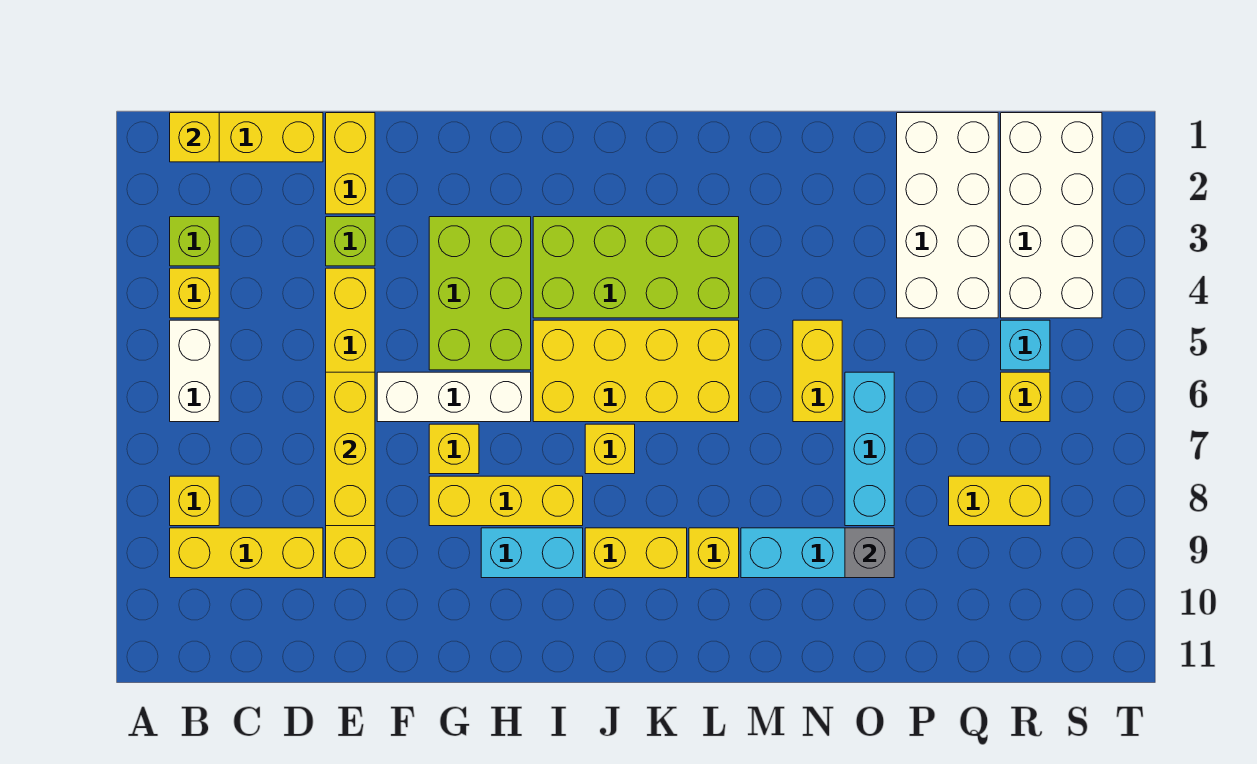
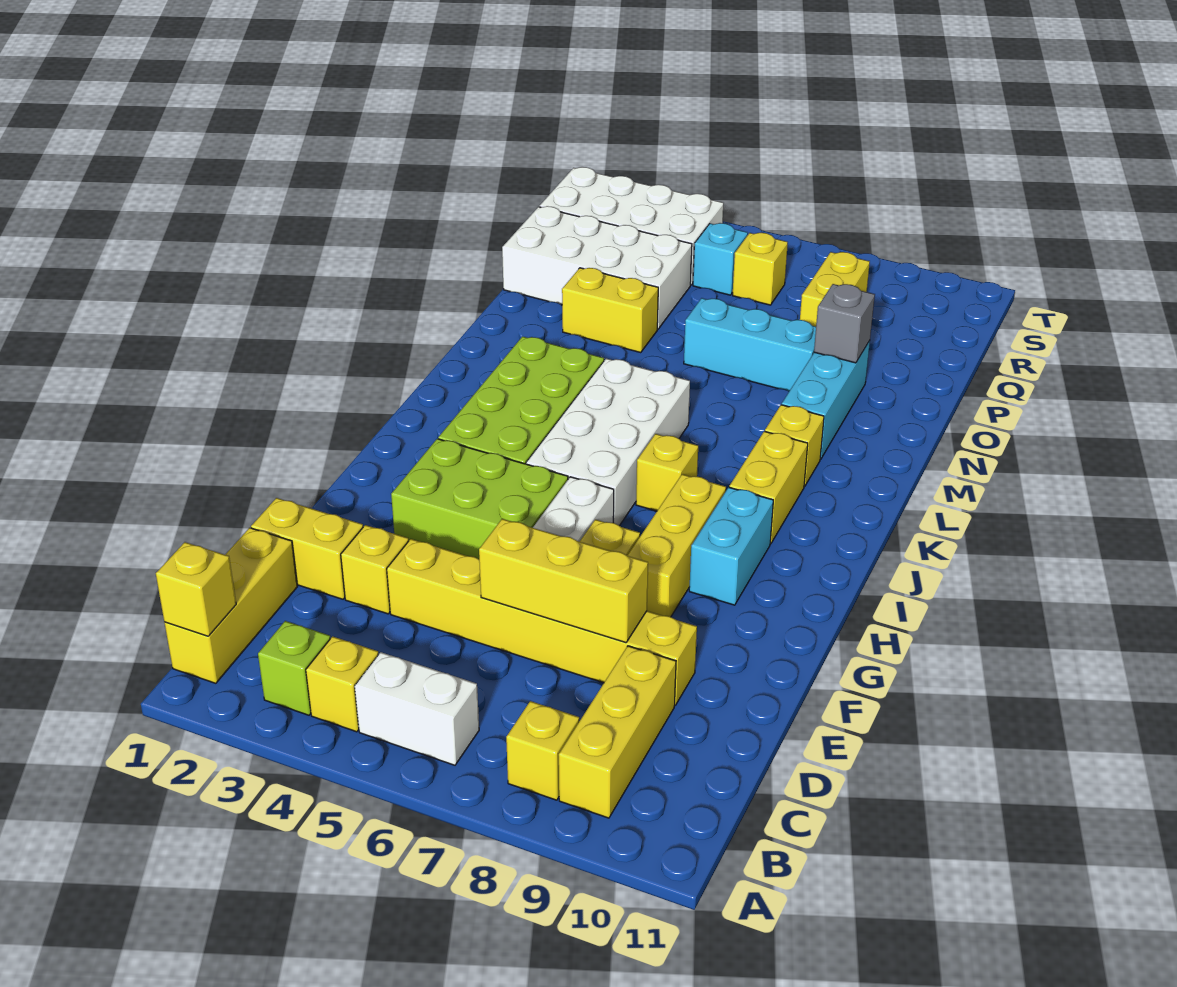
lime brick E3 level 1 -> yellow brick E3 level 1
yellow brick I5:L6 level 1 -> white brick I5:L6 level 1
yellow brick N5:N6 level 1 -> yellow brick O3:O4 level 1

